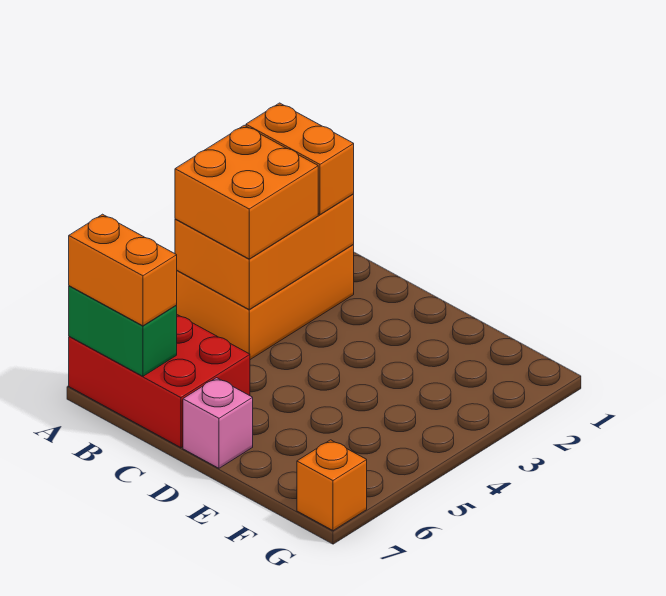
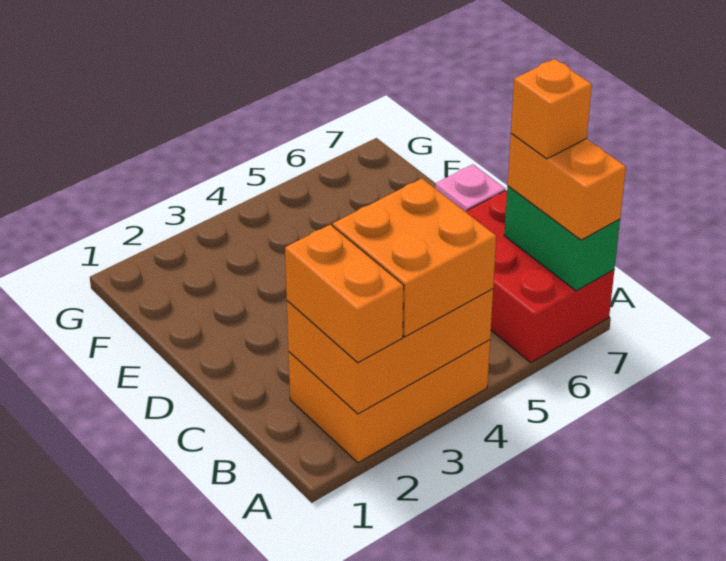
orange brick G7 level 1 -> orange brick B7 level 4

